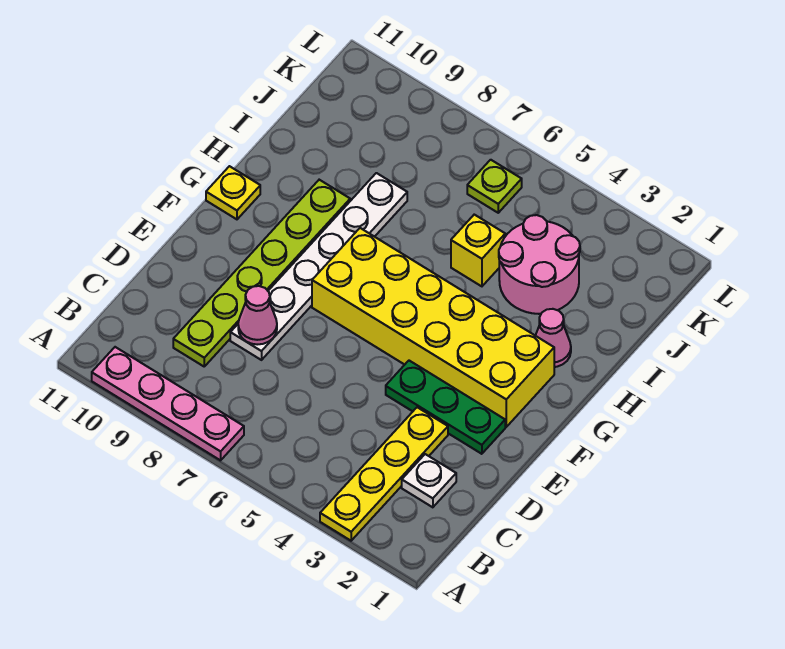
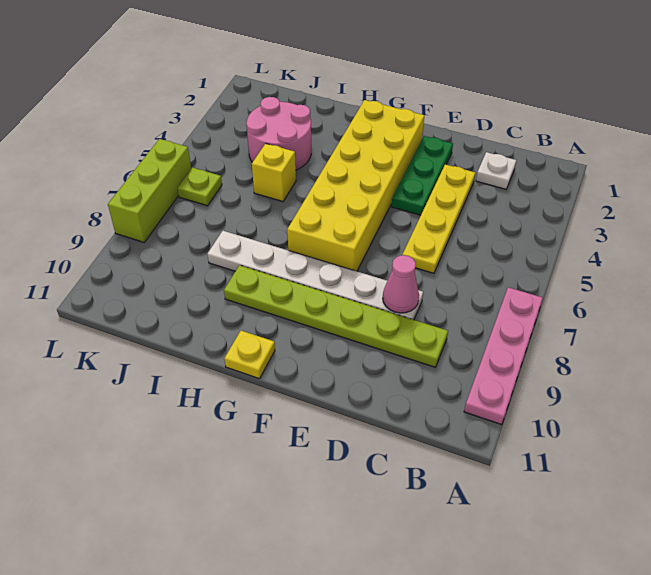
yellow plate A3:D3 level 1 -> yellow plate D3:D6 level 1
pink cone H2 level 1 -> none
none -> lime brick L6:L8 level 1

